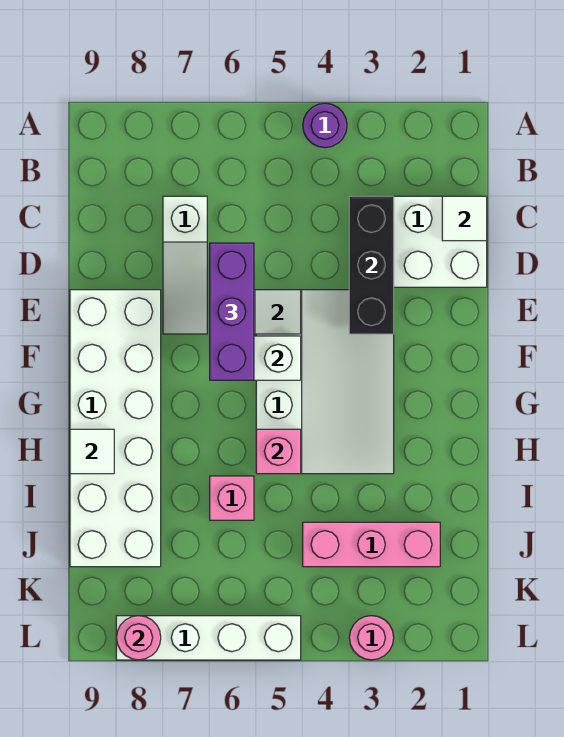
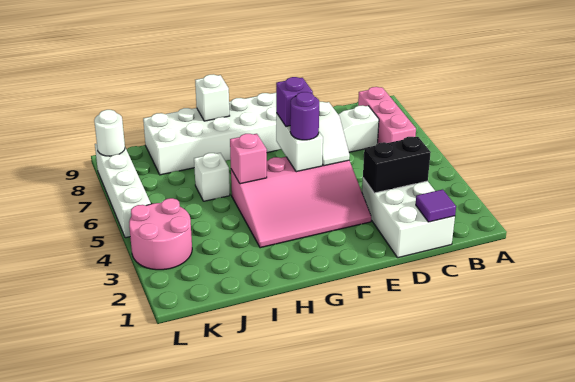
purple round brick A4 level 1 -> purple round brick F5 level 3
white tile C1 level 2 -> purple tile C1 level 2
black brick C3:E3 level 2 -> black brick C3:D3 level 2
purple brick D6:F6 level 3 -> purple brick F6 level 3
white slope E3:H5 level 1 top 5 -> pink slope E3:H5 level 1 top 5
white tile H9 level 2 -> white brick H9 level 2
pink brick I6 level 1 -> white brick I6 level 1
pink brick J2:J4 level 1 -> pink brick B6:B8 level 1
pink round brick L3 level 1 -> pink round brick K3:L4 level 1
pink round brick L8 level 2 -> white round brick L8 level 2

